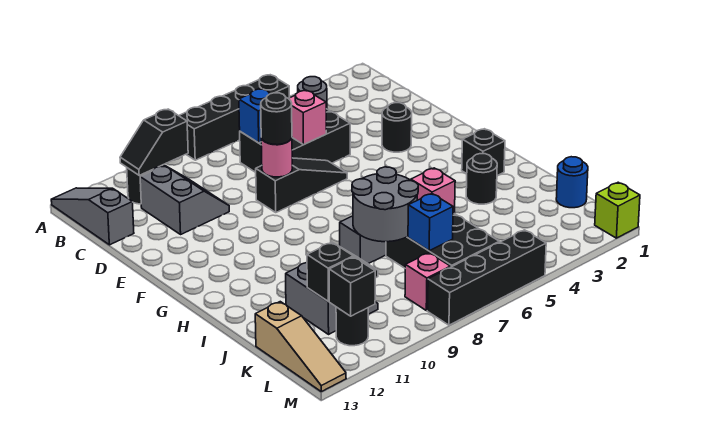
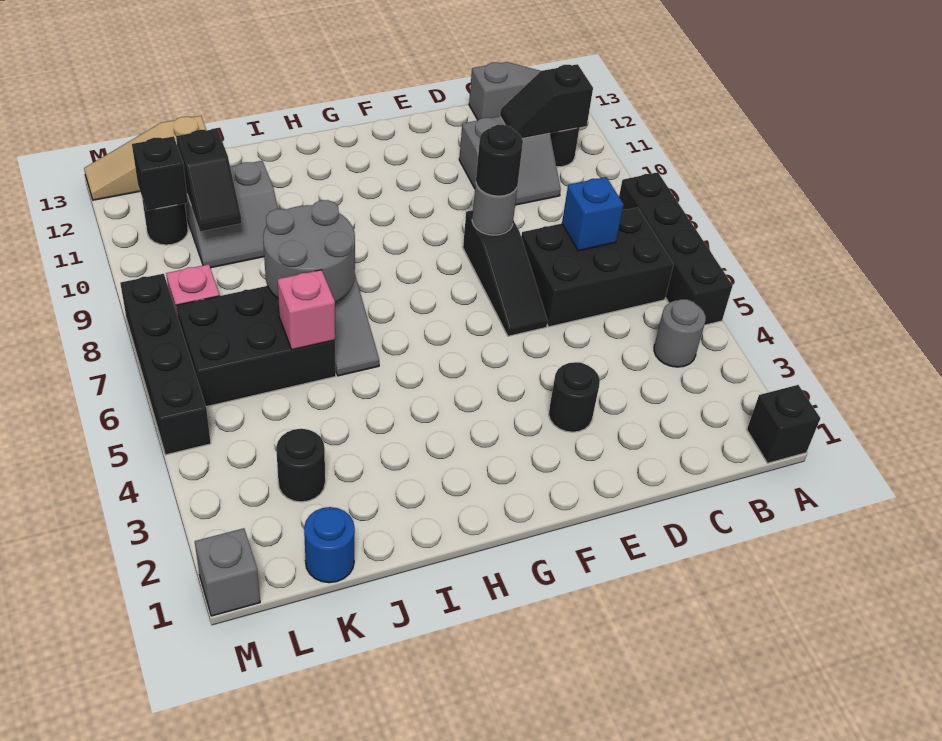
black slope B10:B11 level 2 top 10 -> black slope B11:C11 level 2 top B
black brick C5:D7 level 1 -> black brick B6:D7 level 1
pink brick D6 level 2 -> none
pink round brick E8 level 2 -> grey round brick E8 level 2
black brick H2 level 1 -> black brick A1 level 1
black round brick I3 level 1 -> black round brick K3 level 1
blue brick K7 level 2 -> none
lime brick M1 level 1 -> grey brick M1 level 1

